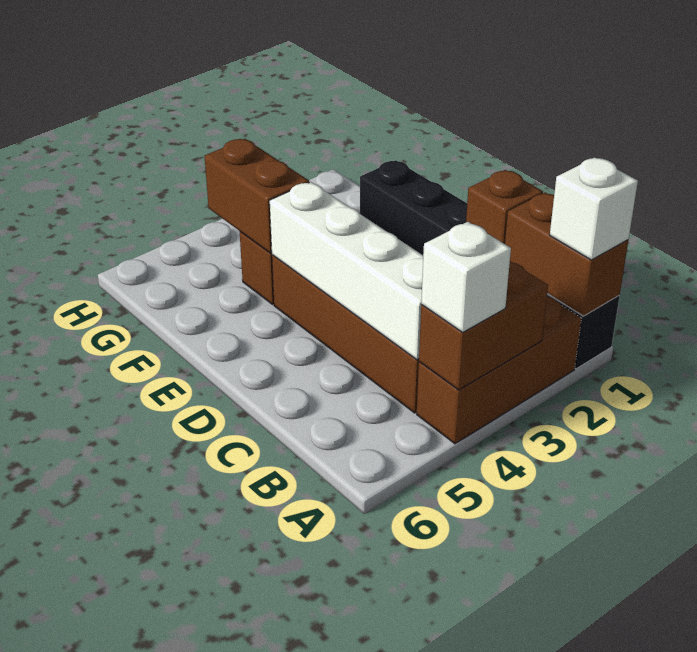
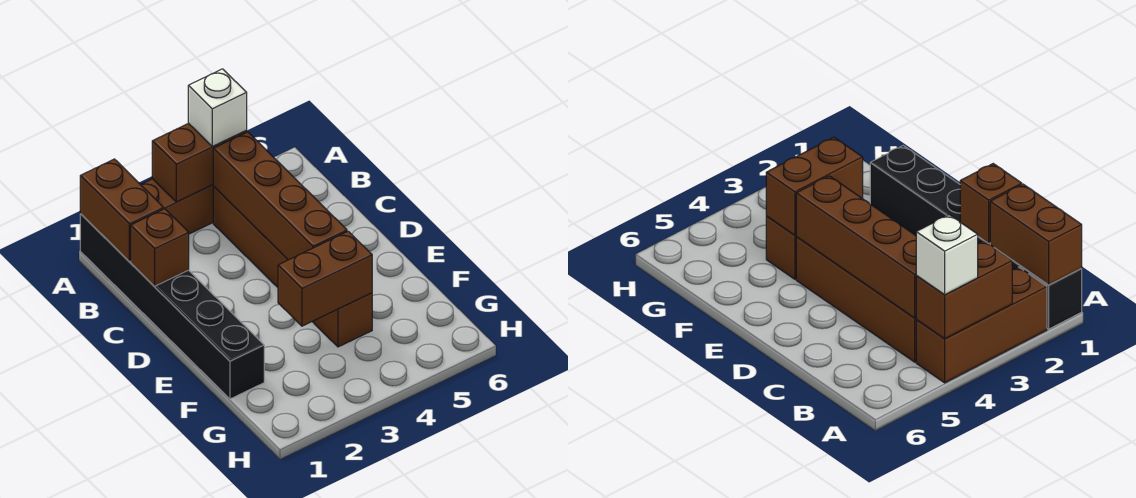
white brick A1 level 3 -> none
white brick B4:E4 level 2 -> brown brick B4:E4 level 2
brown brick F4:G4 level 2 -> brown brick F3:F4 level 2

